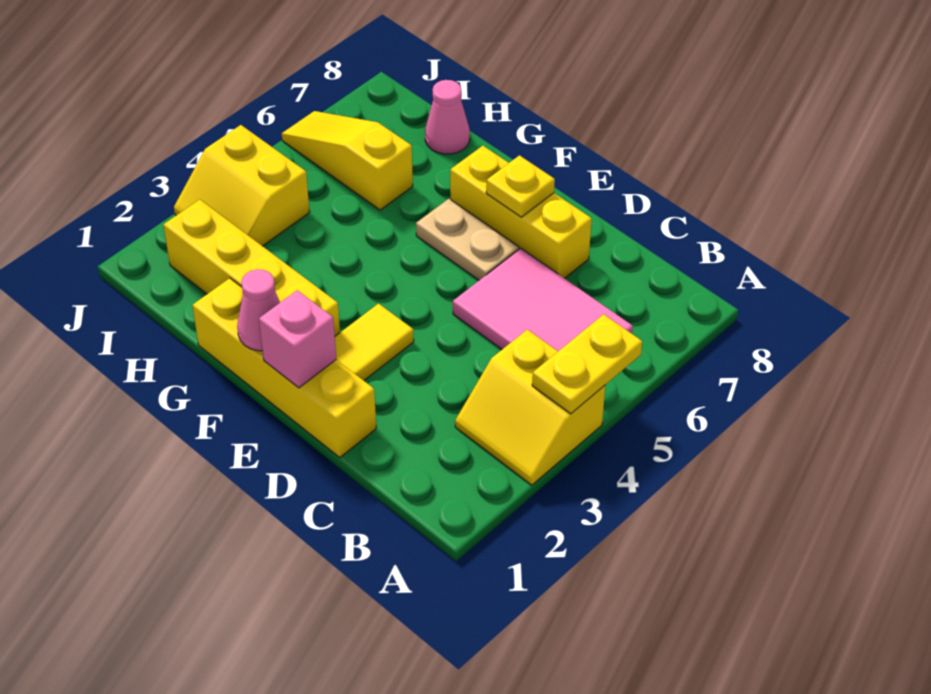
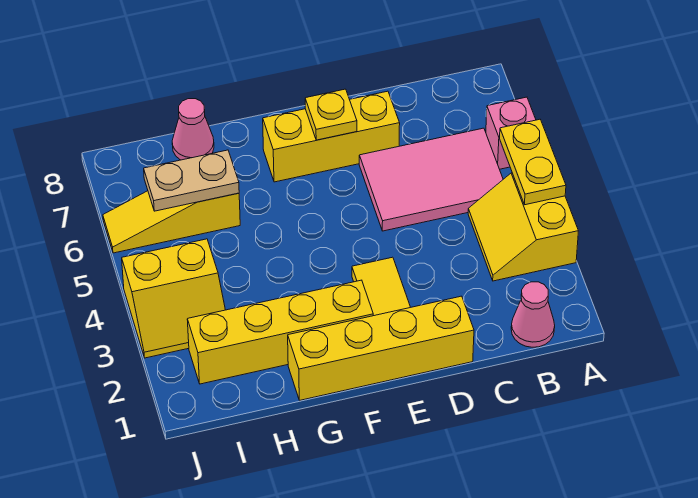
yellow slope A3:B4 level 1 top 4 -> yellow slope A3:B4 level 1 top A
pink brick E1 level 2 -> pink brick A6 level 1
tan plate E6:F6 level 1 -> tan plate H6:I6 level 2
pink cone F1 level 2 -> pink cone B1 level 1

